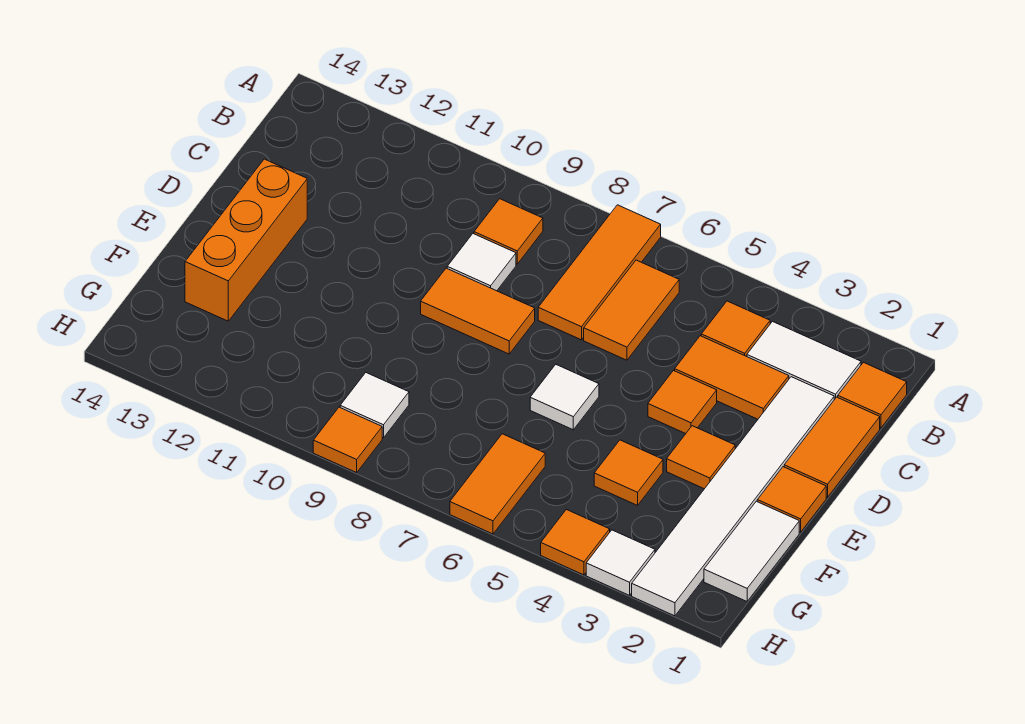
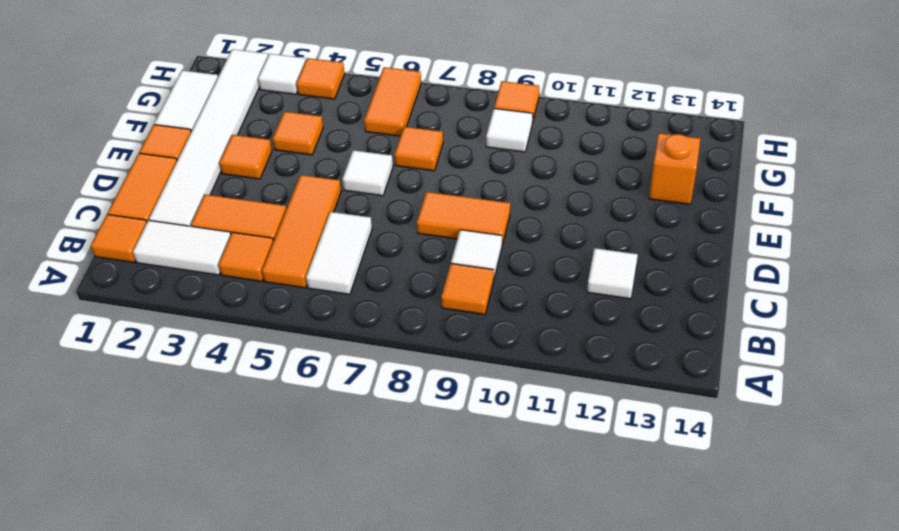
orange tile A7:C7 level 1 -> orange tile B5:D5 level 1
orange tile B6:C6 level 1 -> white tile B6:C6 level 1
none -> white tile C12 level 1
orange tile D4 level 1 -> orange tile F7 level 1
orange brick D13:F13 level 1 -> orange brick F13 level 1

